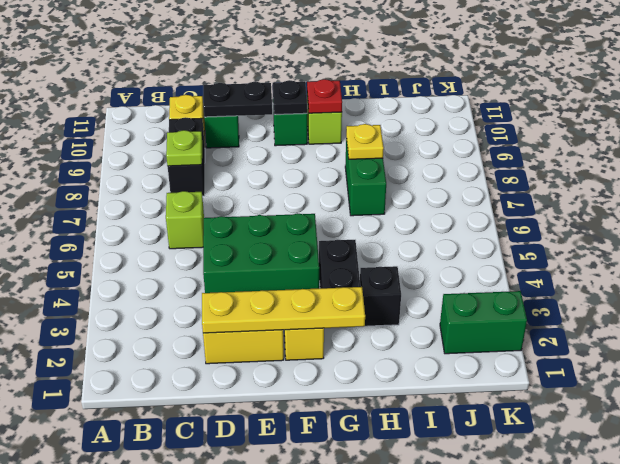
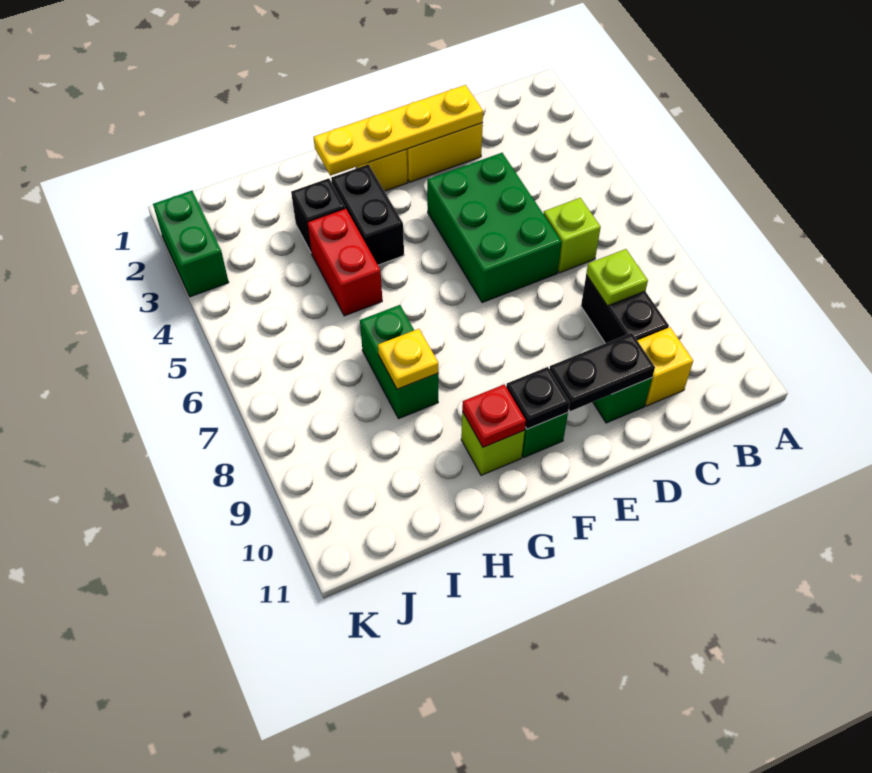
green brick D4:F5 level 1 -> green brick D4:E6 level 1
none -> red brick H4:H5 level 1
green brick J2:K2 level 1 -> green brick K2:K3 level 1

